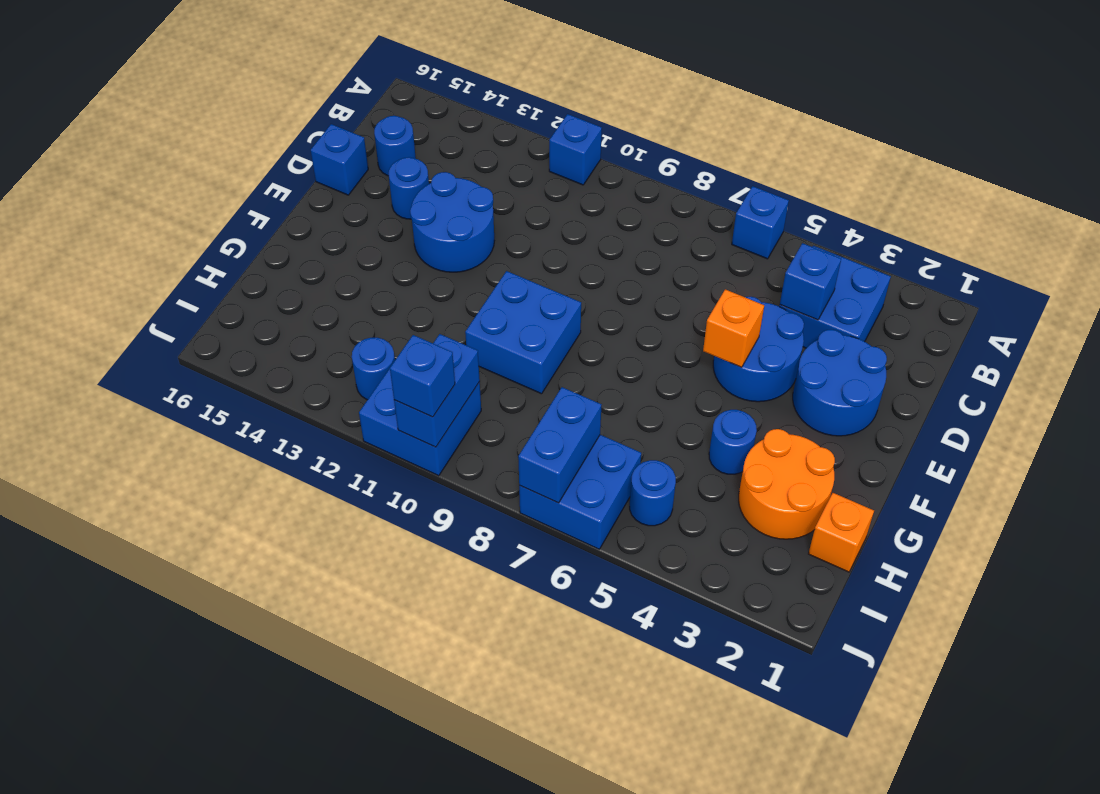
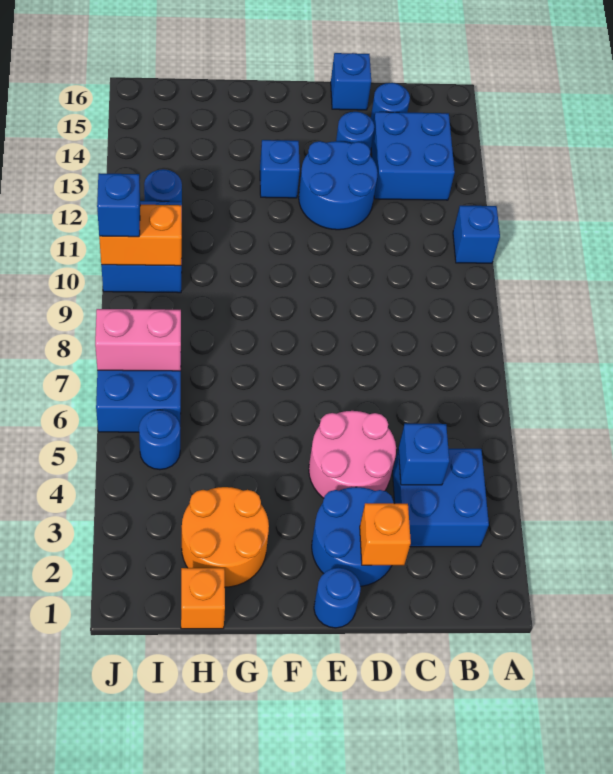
blue brick A6 level 1 -> blue brick F13 level 1
blue round brick D4:E5 level 1 -> pink round brick D4:E5 level 1
orange brick E5 level 2 -> orange brick D2 level 2
blue brick F9:G10 level 1 -> blue brick B13:C14 level 1
blue round brick G4 level 1 -> blue round brick E1 level 1
blue brick I7:J7 level 2 -> pink brick I7:J7 level 2
blue brick I10:J10 level 2 -> orange brick I10:J10 level 2

